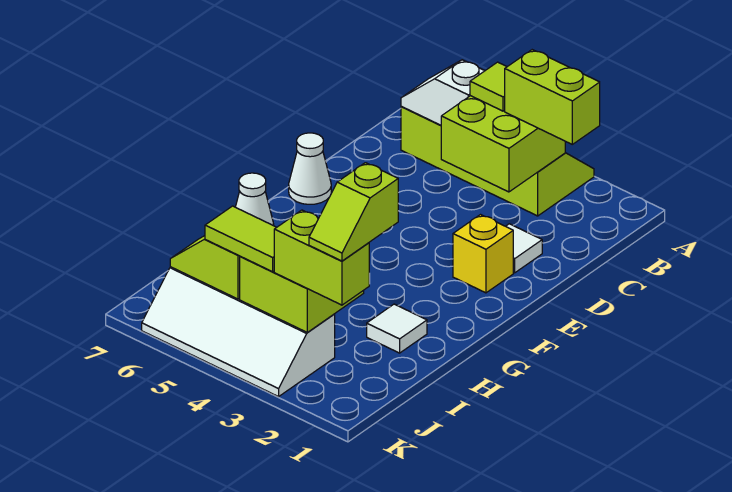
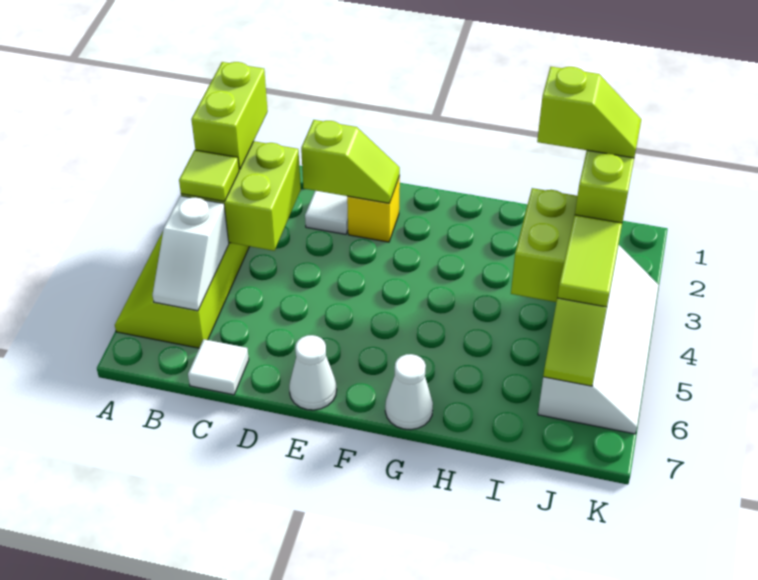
none -> lime slope D2:E2 level 2 top D
white tile H2 level 1 -> white tile C7 level 1

